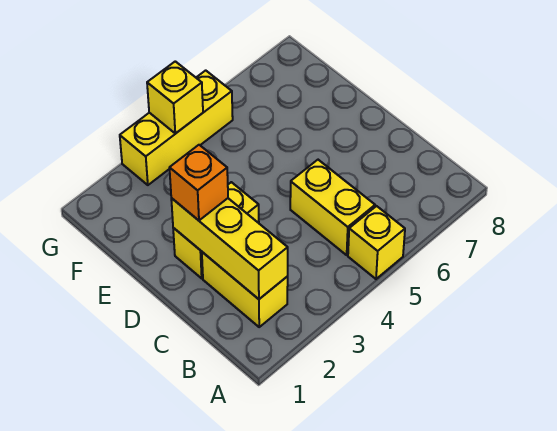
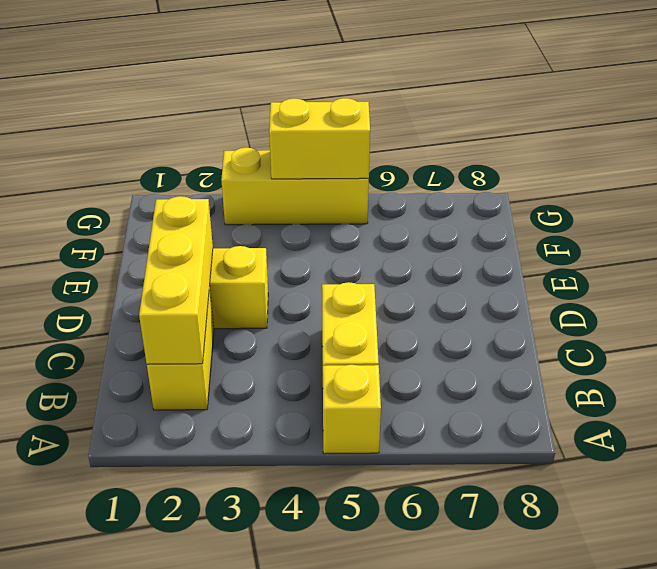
orange brick D2 level 3 -> none
yellow brick G4 level 2 -> yellow brick G4:G5 level 2

